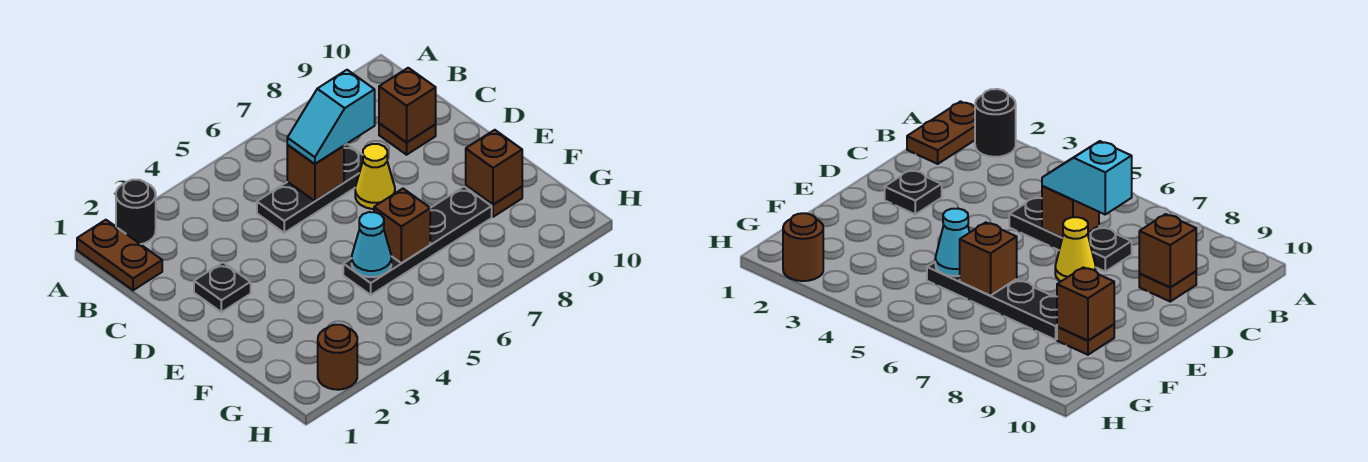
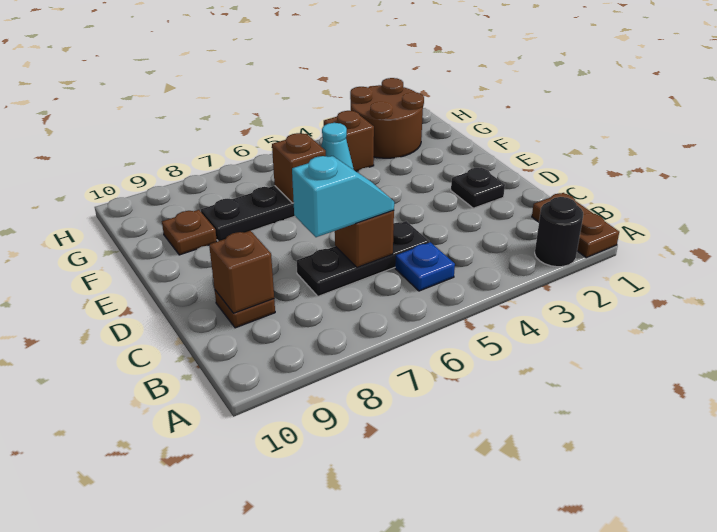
none -> blue plate B5 level 1
yellow cone D7 level 1 -> none
brown brick F9 level 2 -> brown brick G4 level 1
brown round brick H2 level 1 -> brown round brick G2:H3 level 1

